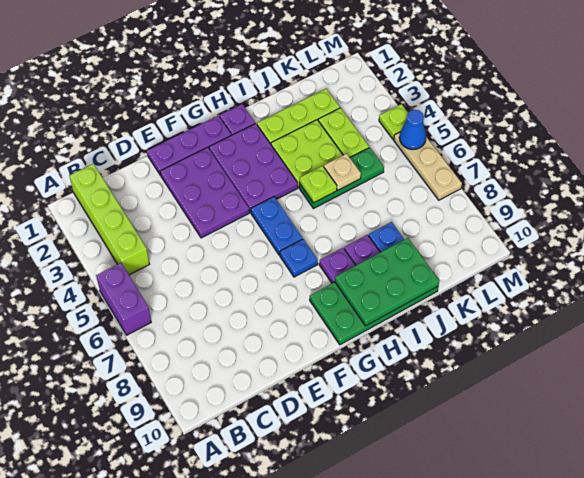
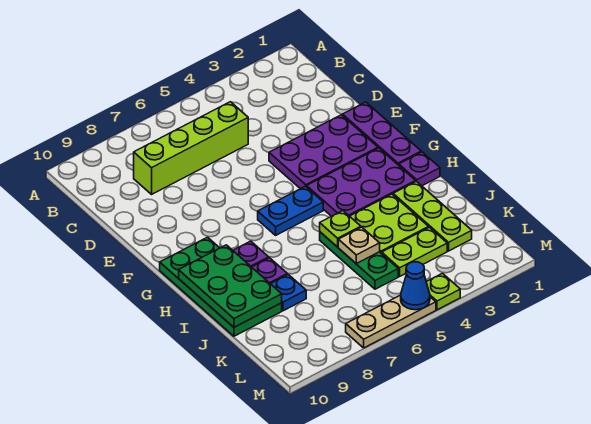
purple brick A5:A6 level 1 -> none
lime brick B1:B4 level 1 -> lime brick C5:C8 level 1
blue plate G7 level 1 -> none

